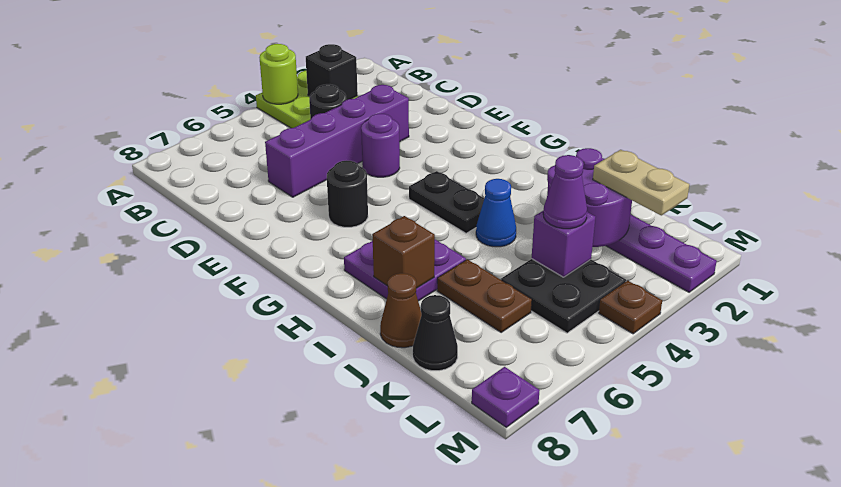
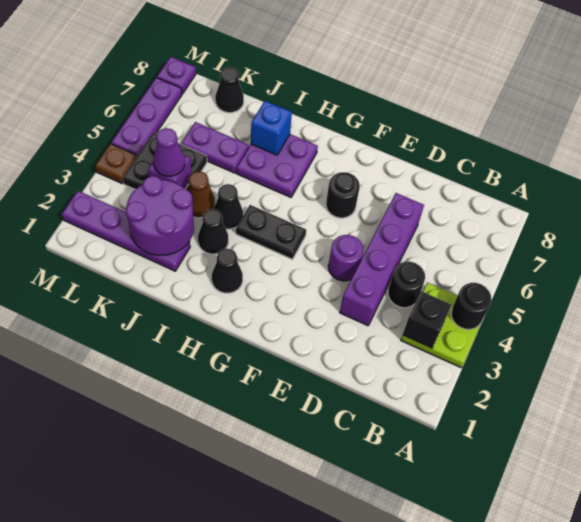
lime round brick A4 level 2 -> black round brick A4 level 2
none -> black cone H2 level 1
none -> black cone I3 level 1
blue cone I4 level 1 -> black cone I4 level 1
brown brick I7 level 2 -> blue brick I7 level 2
brown plate J6:K6 level 1 -> purple plate J6:K6 level 1
brown cone J8 level 1 -> brown cone J4 level 1
tan plate K2:L2 level 3 -> none
none -> purple plate M5:M7 level 1

